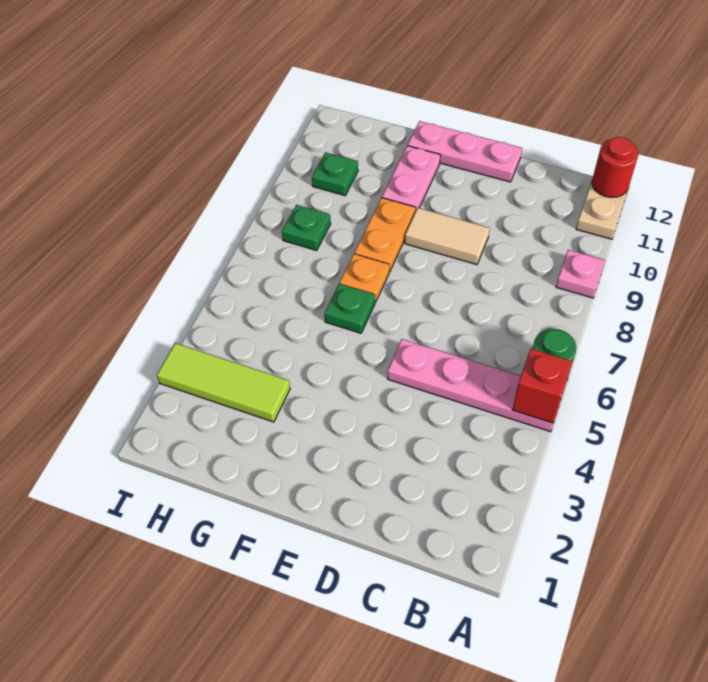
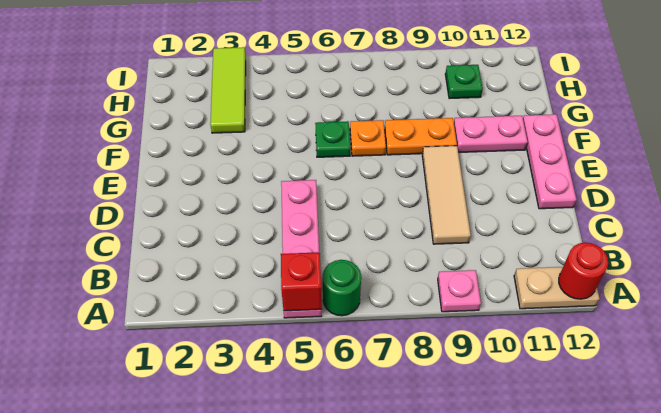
tan tile D9:E9 level 1 -> tan tile C9:E9 level 1
green plate H8 level 1 -> none

